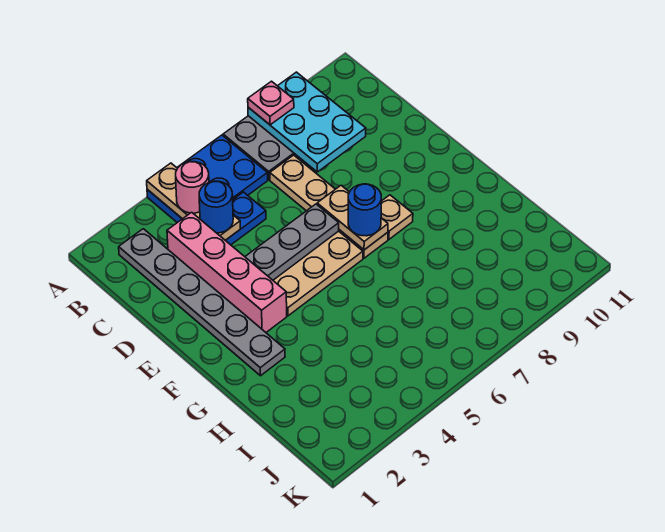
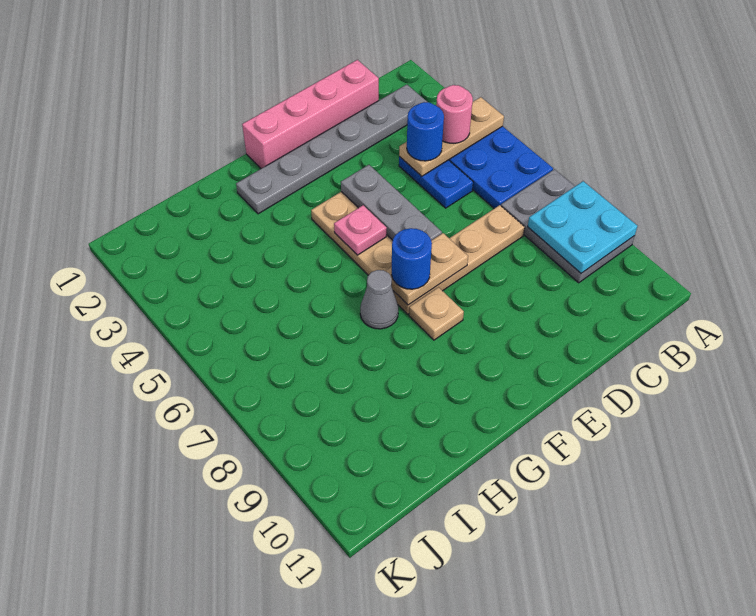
cyan plate A8:C9 level 2 -> cyan plate A8:B9 level 2
pink plate A8 level 3 -> pink plate F5 level 2
pink brick C3:F3 level 1 -> pink brick C1:F1 level 1
none -> grey cone G7 level 1

